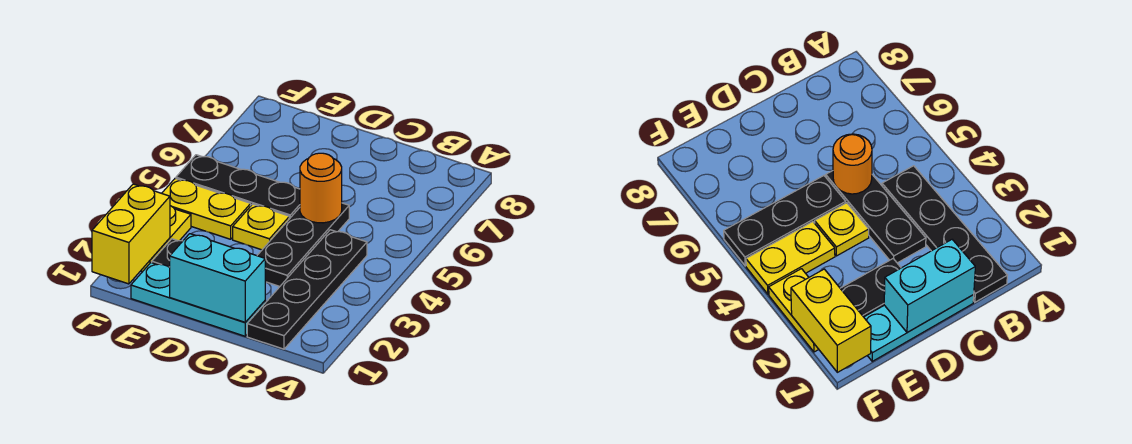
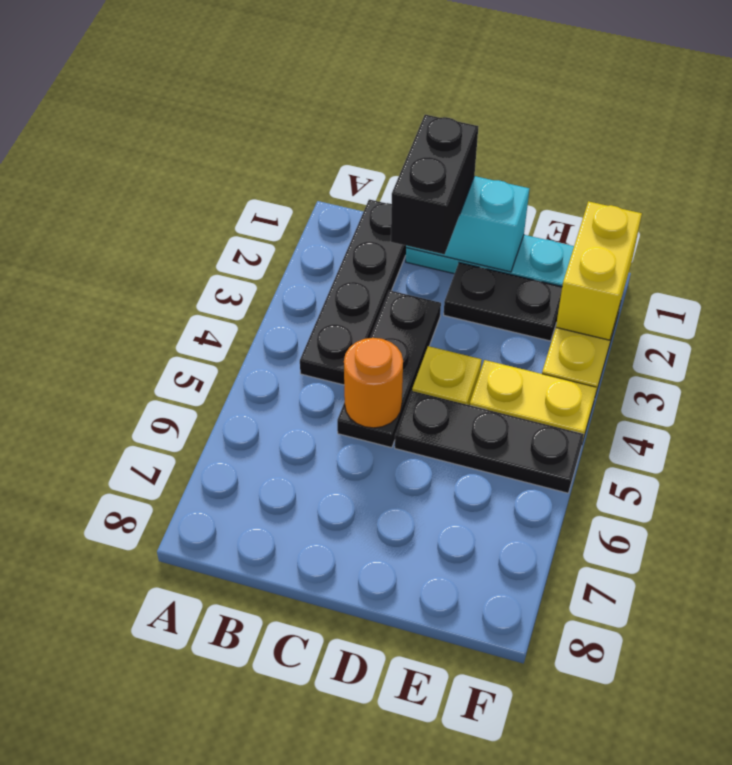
none -> black brick C1:C2 level 3

